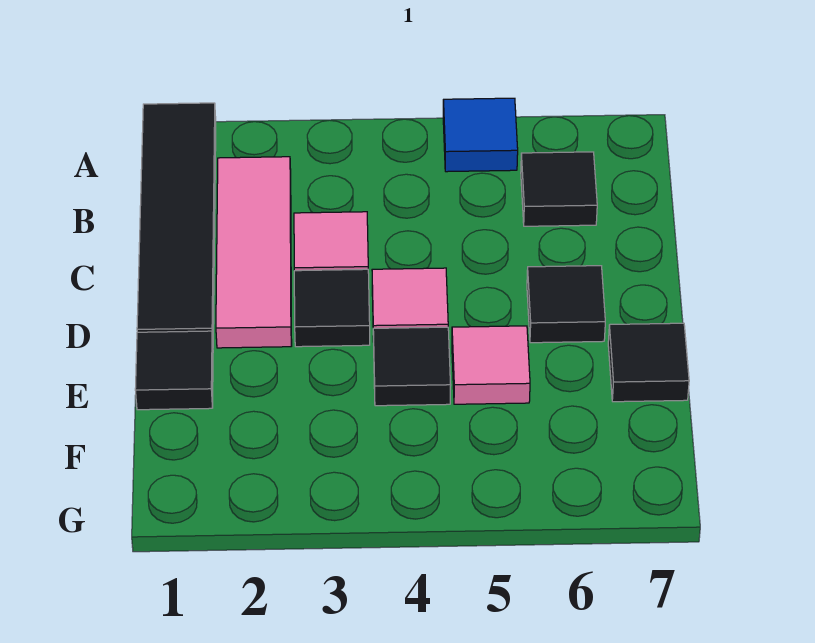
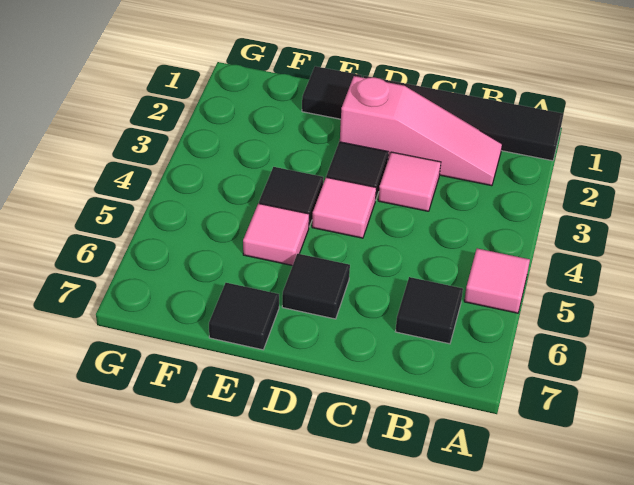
blue tile A5 level 1 -> pink tile A5 level 1
pink tile B2:D2 level 1 -> pink slope B2:D2 level 1 top D

